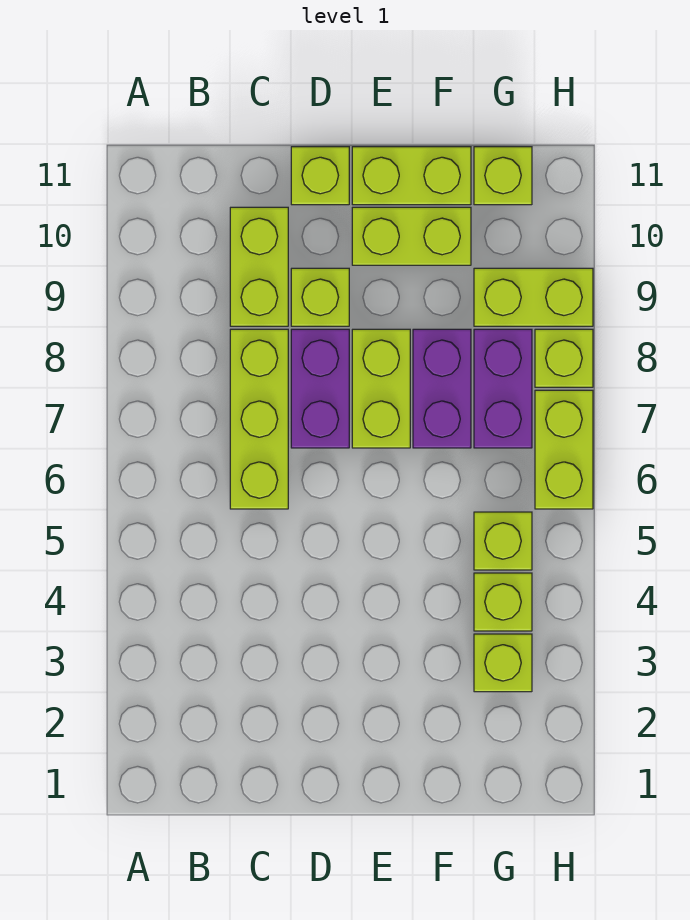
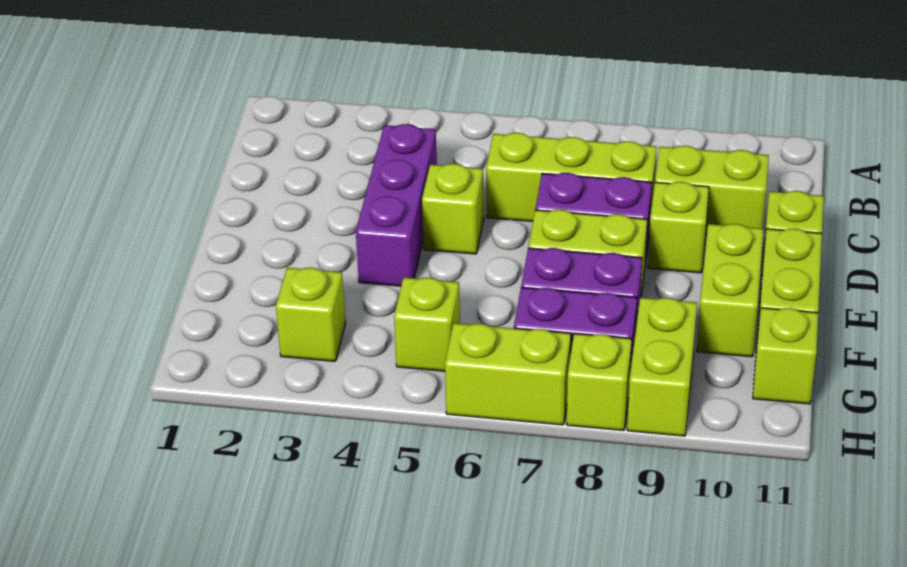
none -> purple brick C4:E4 level 1
lime brick G4 level 1 -> lime brick D5 level 1

